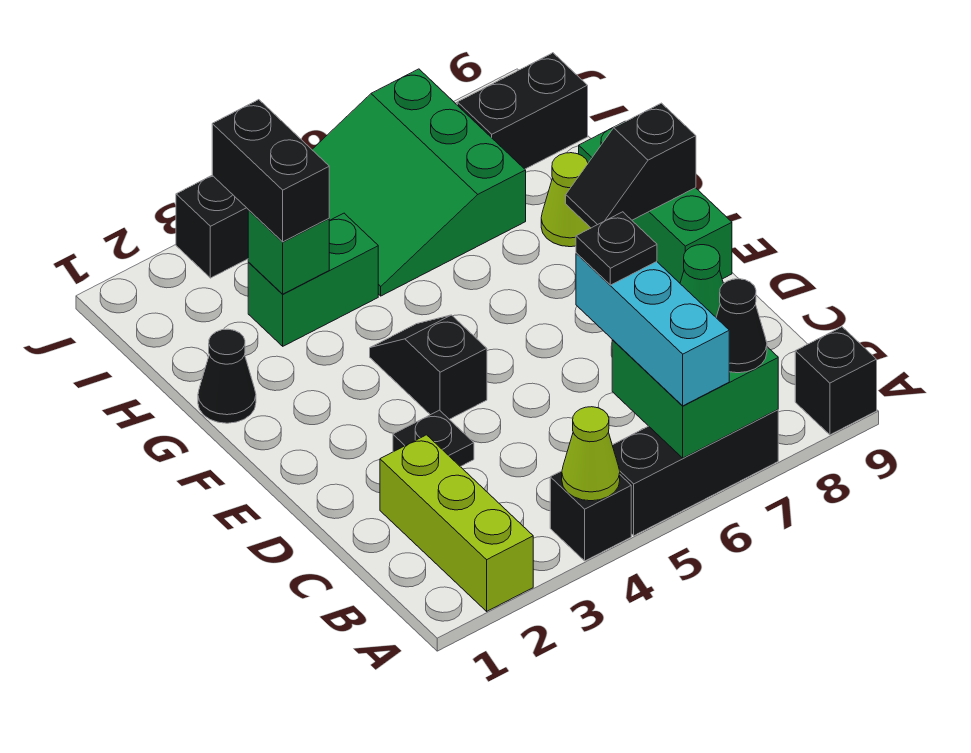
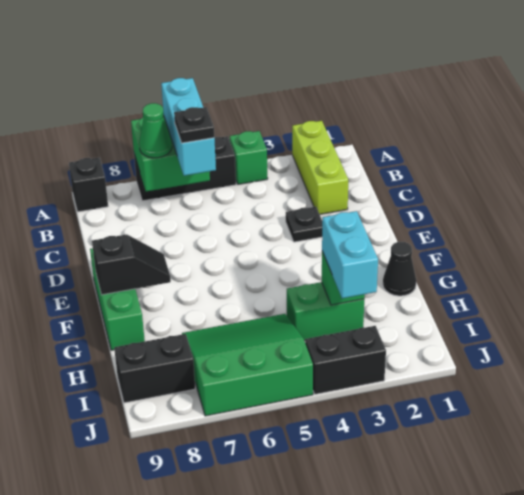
black brick A4 level 1 -> green brick A4 level 1
lime cone A4 level 2 -> none
black cone A7 level 3 -> none
black slope E4:F4 level 1 top E -> none
lime cone G8 level 1 -> none
black brick H3:I3 level 3 -> cyan brick H3:I3 level 3
green slope H5:J7 level 1 top 7 -> green slope H5:J7 level 1 top J

